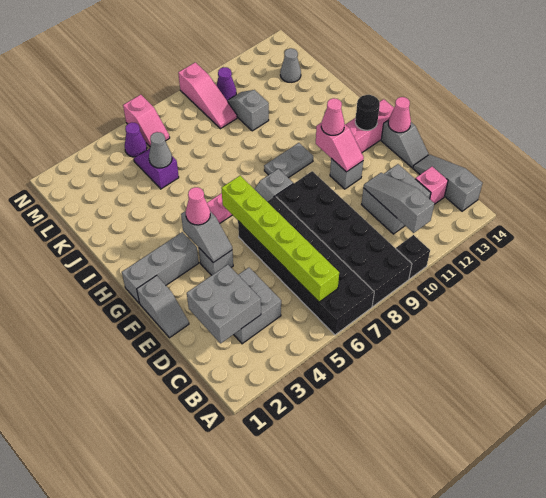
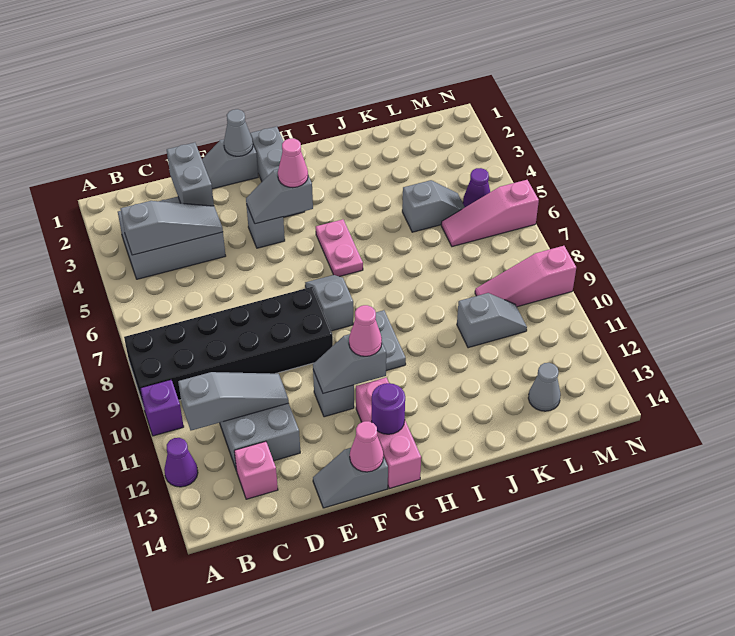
black brick A6:F7 level 1 -> none
black brick A10 level 1 -> purple brick A10 level 1
lime brick B6:G6 level 2 -> none
grey slope B14:D14 level 1 top B -> grey slope B4:D4 level 2 top B
grey brick C2:D3 level 2 -> grey brick D2:D3 level 2
grey brick C3:D4 level 1 -> grey brick B3:D4 level 1
pink slope F11:G11 level 2 top G -> grey slope F11:G11 level 2 top G
black round brick G13 level 2 -> purple round brick G13 level 2
purple slope K5:L5 level 1 top K -> grey slope K5:L5 level 1 top K
grey cone K5 level 2 -> grey cone F1 level 2
pink slope M6:N6 level 1 top N -> pink slope L6:N6 level 1 top N
purple cone M10 level 1 -> purple cone A12 level 1

